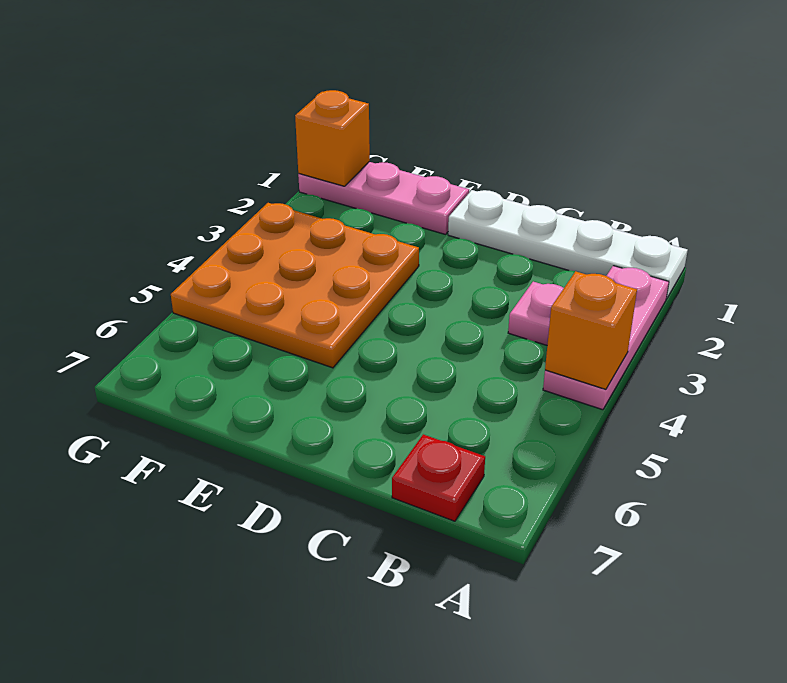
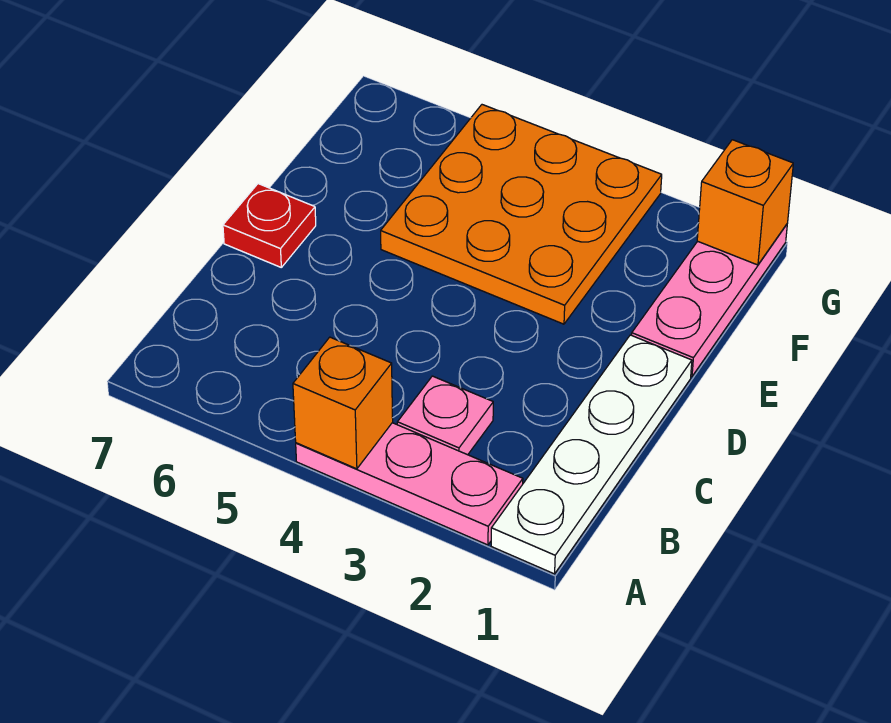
red plate B7 level 1 -> red plate D7 level 1

